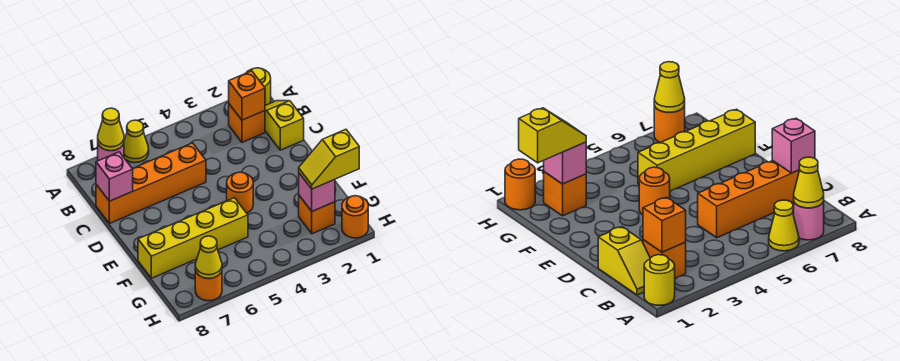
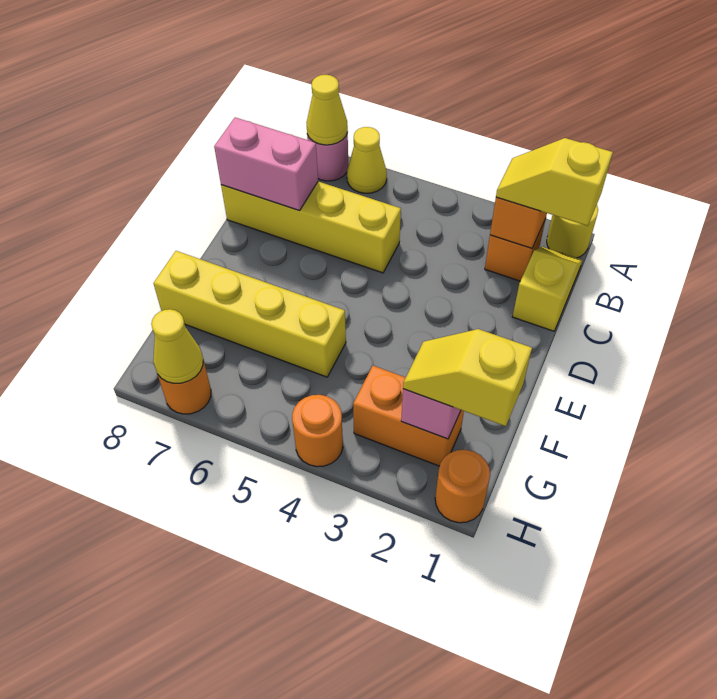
none -> yellow slope B1:B2 level 3 top 1
orange brick C5:C8 level 1 -> yellow brick C5:C8 level 1
pink brick C8 level 2 -> pink brick C7:C8 level 2
orange round brick E4 level 1 -> orange round brick H4 level 1
orange brick G2 level 1 -> orange brick G2:G3 level 1

